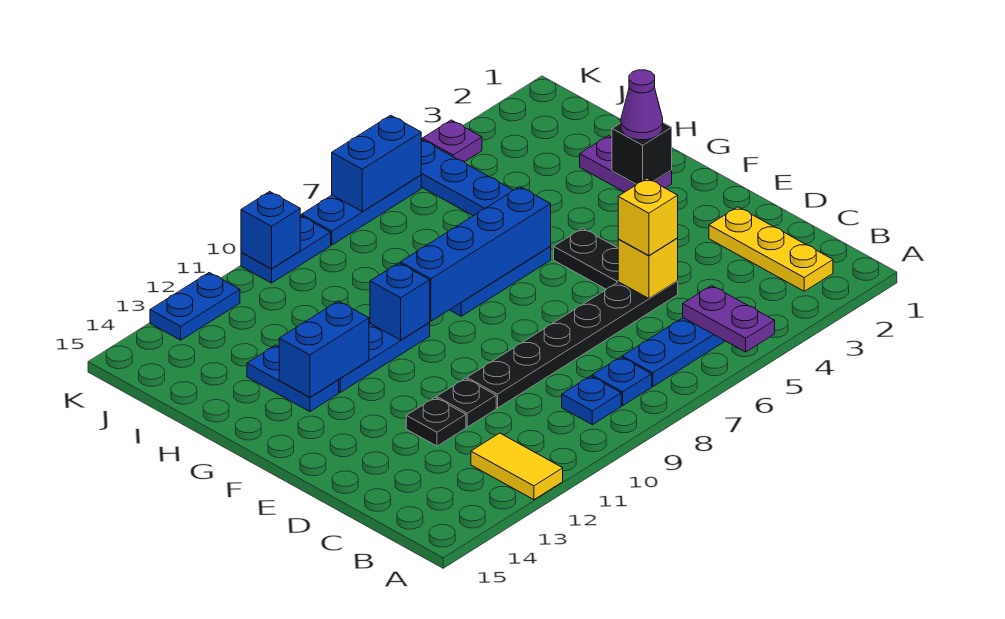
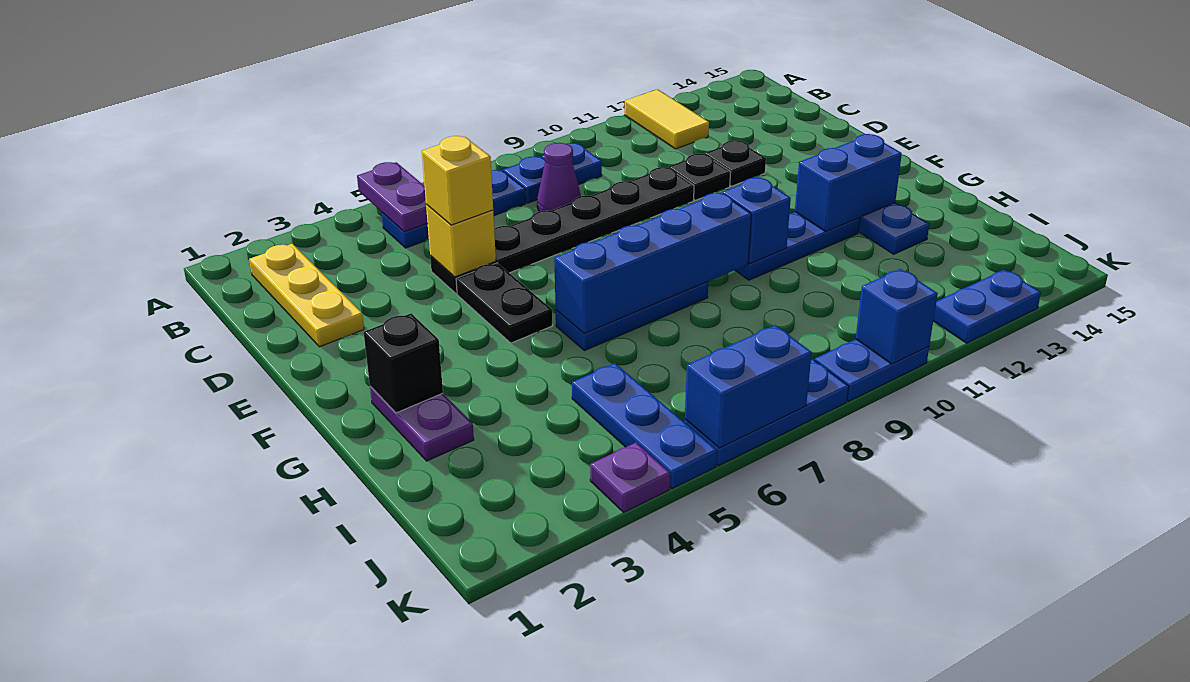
purple cone G2 level 3 -> purple cone C8 level 1

